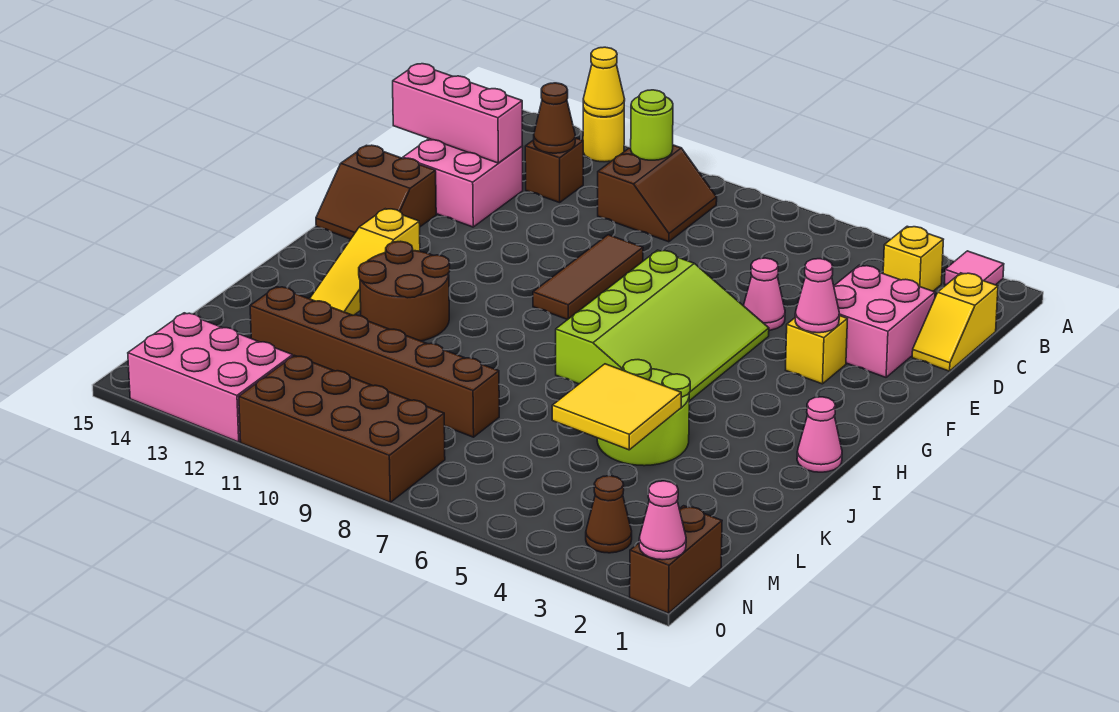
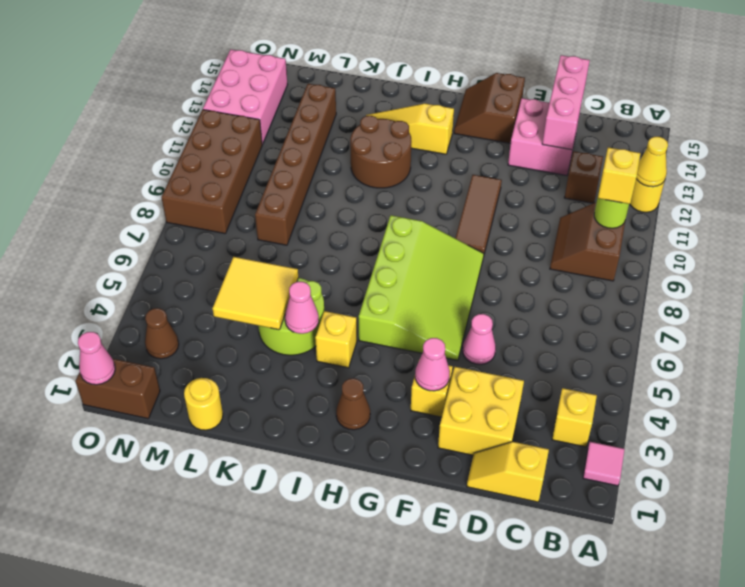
brown slope B9:C10 level 1 top 10 -> brown slope B9:C10 level 1 top B
none -> yellow brick B10 level 3
brown cone C12 level 2 -> brown cone H2 level 1
pink brick D2:E3 level 1 -> yellow brick D2:E3 level 1
brown tile E9:G9 level 1 -> brown tile F9:F11 level 1
lime slope F5:I7 level 1 top 7 -> lime slope F5:H8 level 1 top H
pink cone I1 level 1 -> pink cone J4 level 2
none -> yellow brick I4 level 1
none -> yellow round brick L1 level 1

